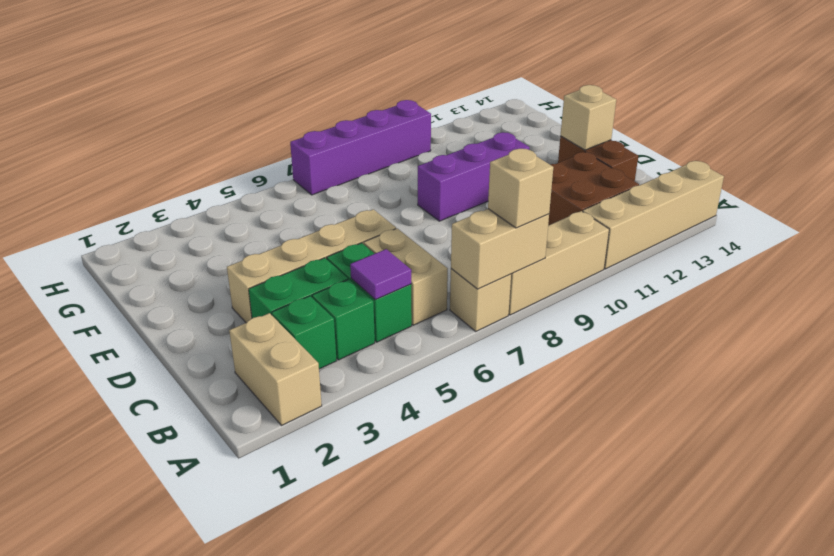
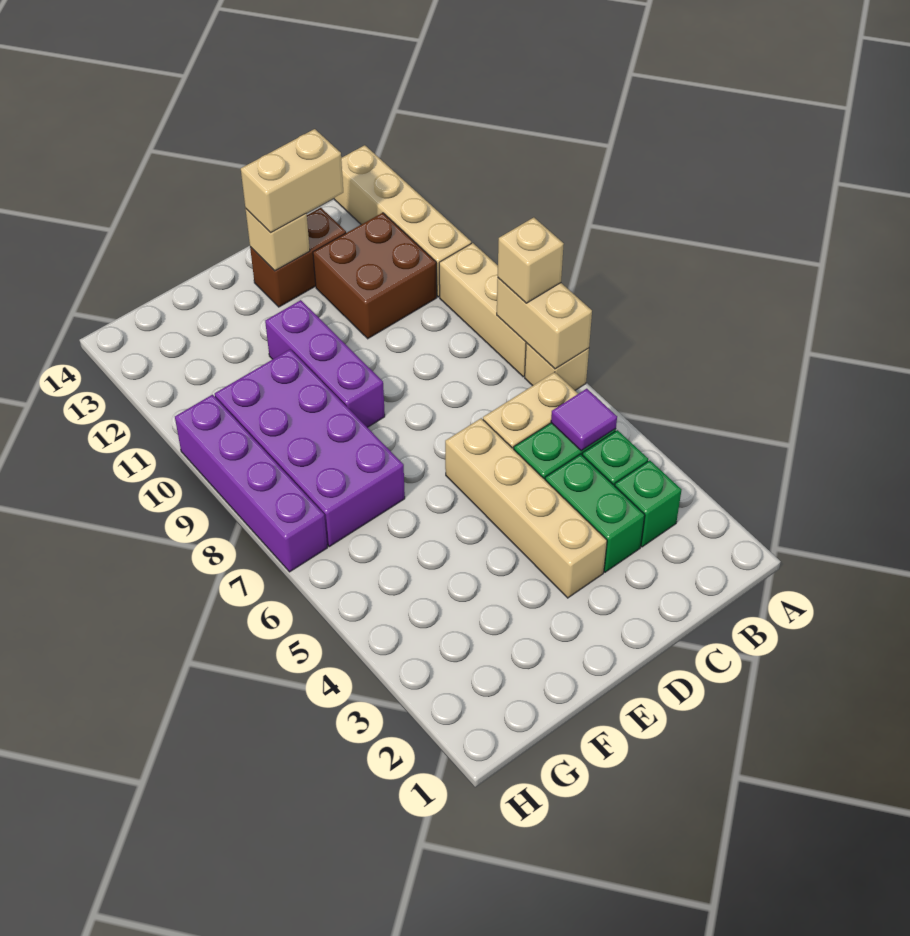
tan brick A2:B2 level 1 -> tan brick C13:D13 level 3
none -> purple brick F7:G10 level 1

